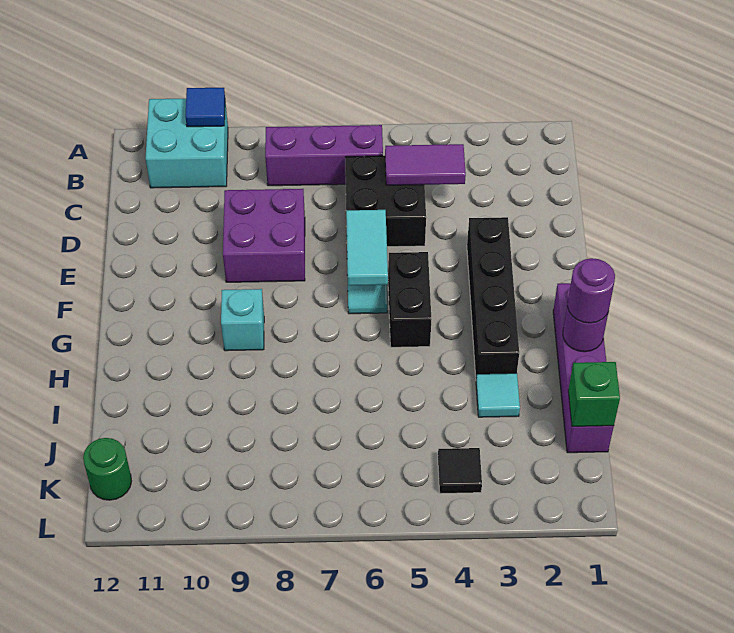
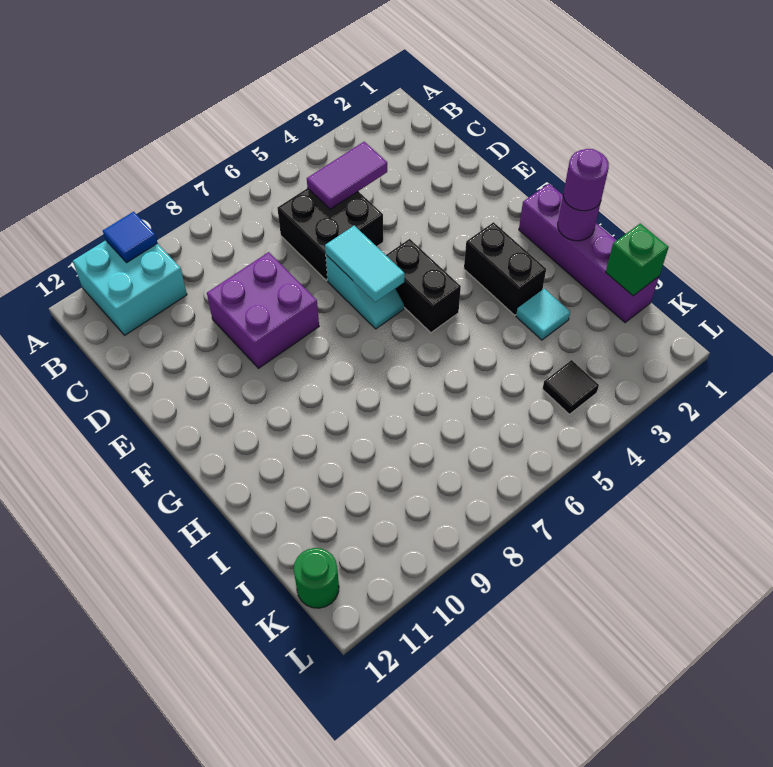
purple brick B6:B8 level 1 -> none
black brick E3:H3 level 1 -> black brick G3:H3 level 1
cyan brick G9 level 1 -> none

